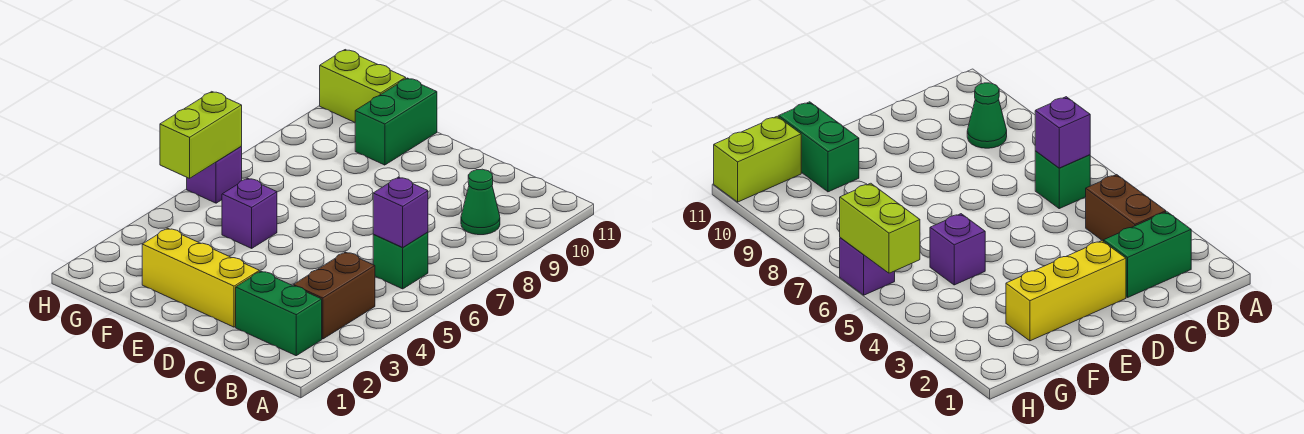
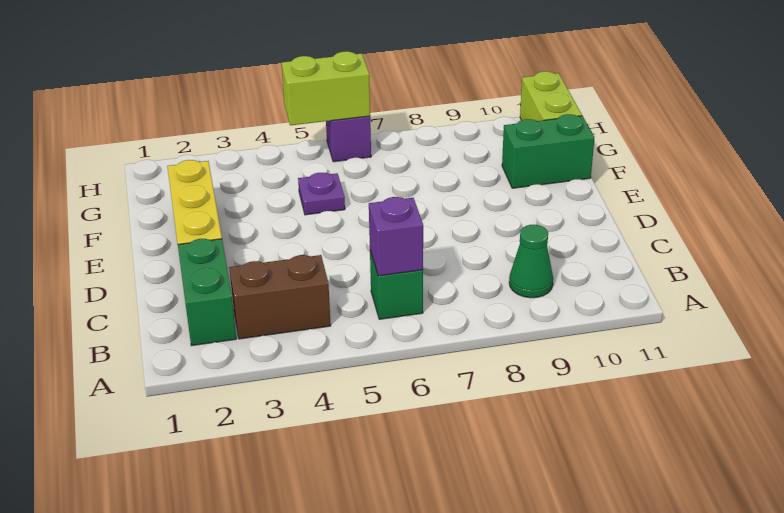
purple brick F5 level 1 -> purple plate F5 level 1

